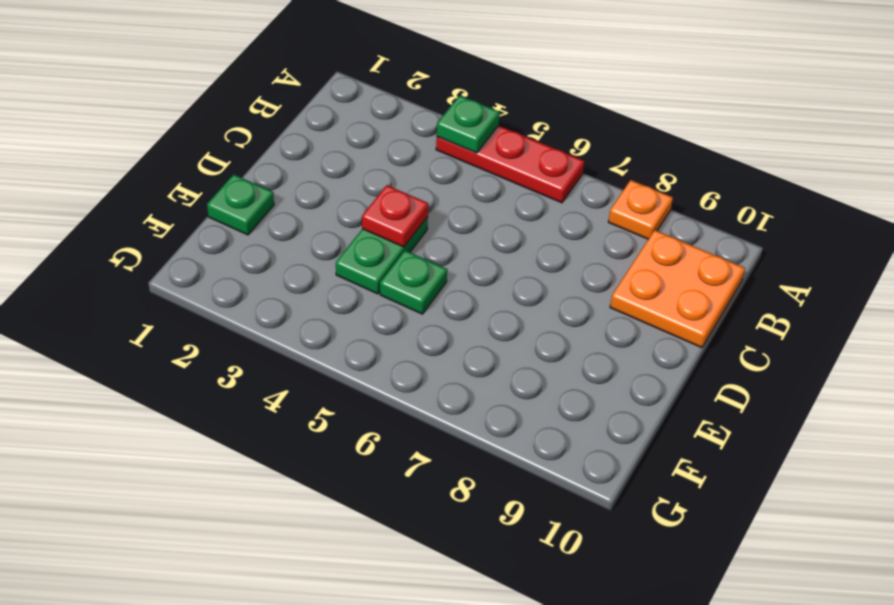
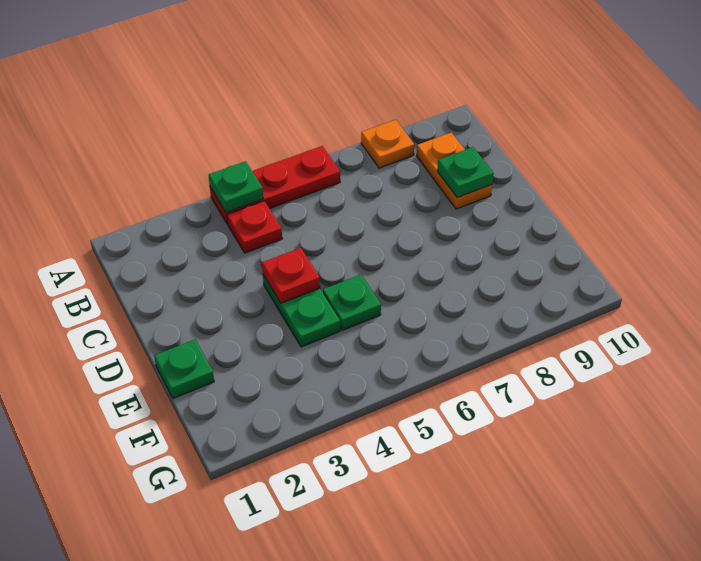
none -> red plate B4 level 1
orange plate B9:C10 level 1 -> orange plate B9:C9 level 1
none -> green plate C9 level 2

